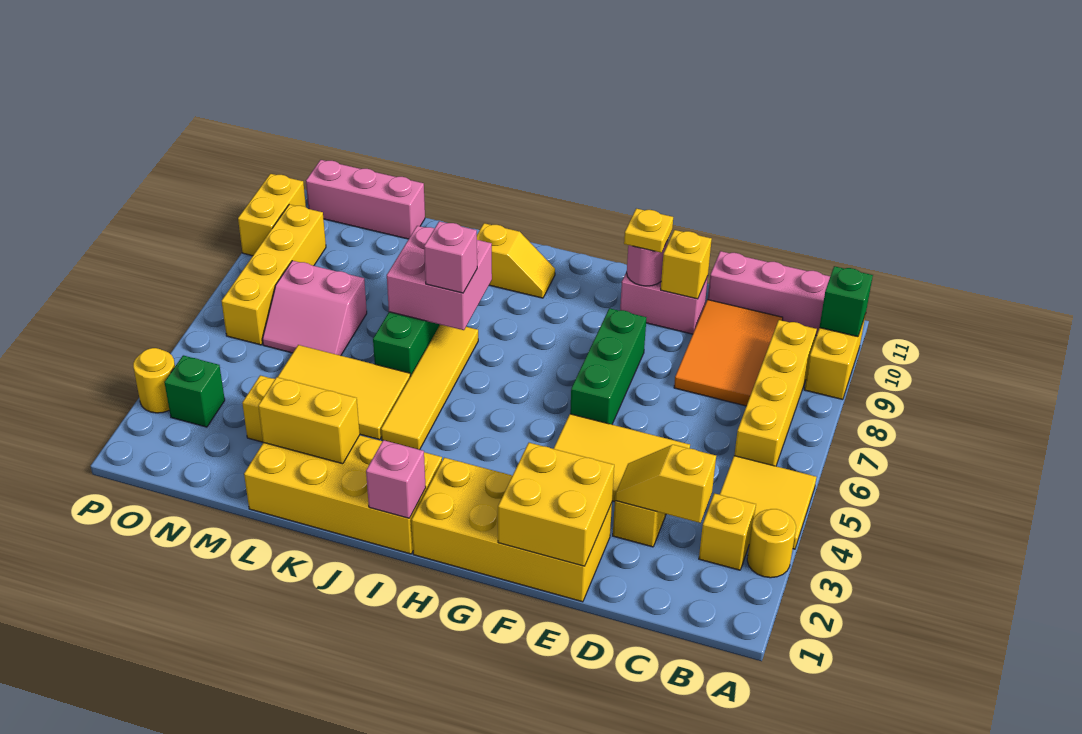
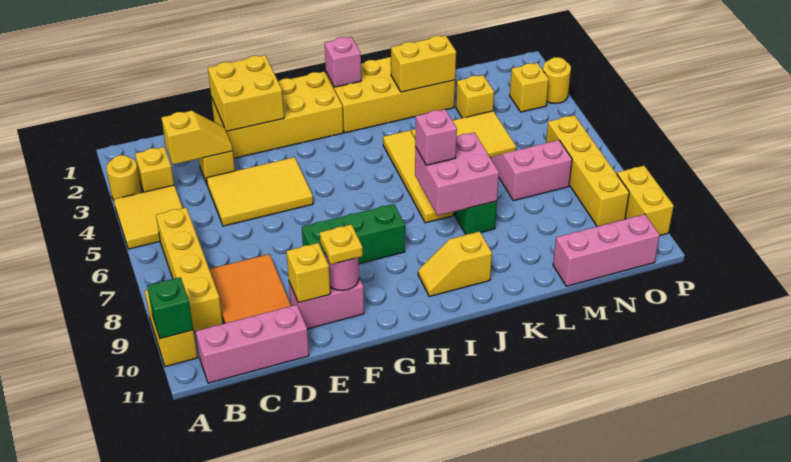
green brick F6:F8 level 1 -> green brick F8:H8 level 1
green brick O3 level 1 -> yellow brick O3 level 1

